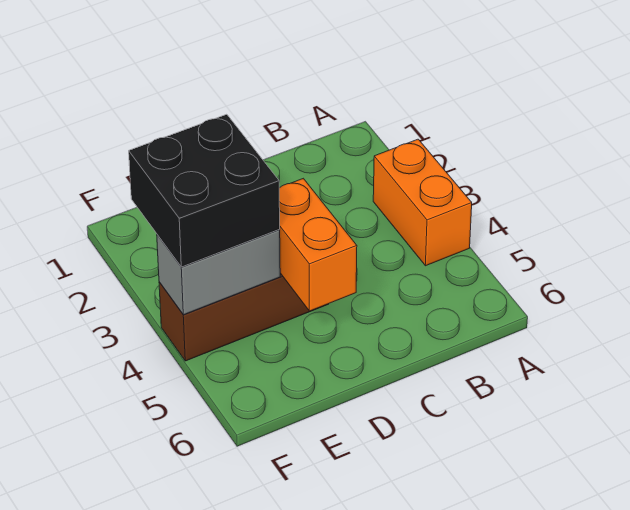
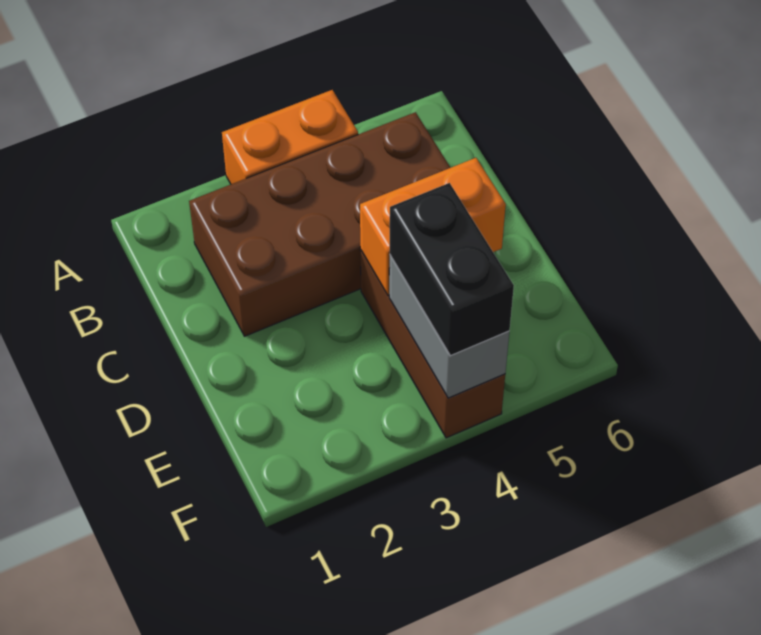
none -> brown brick B2:C5 level 1
black brick E3:F4 level 3 -> black brick E4:F4 level 3

